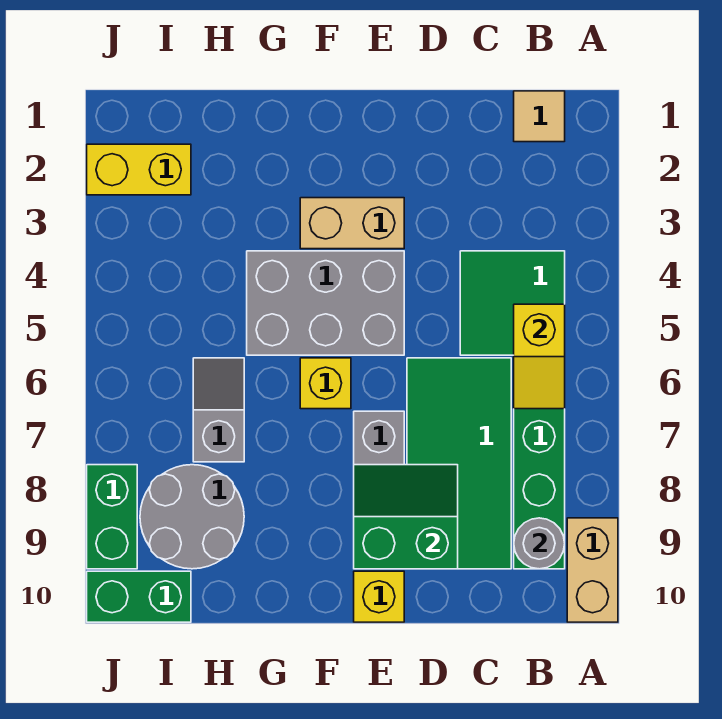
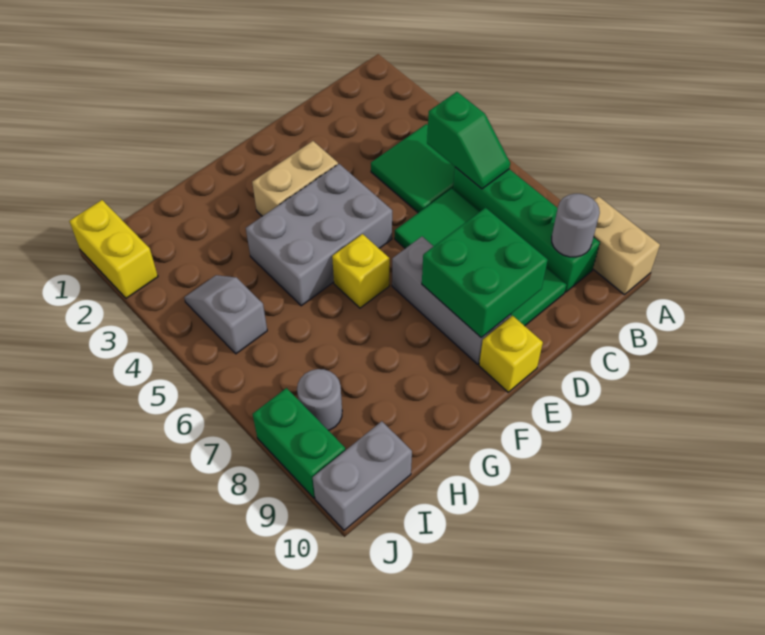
tan tile B1 level 1 -> none
yellow slope B5:B6 level 2 top 5 -> green slope B5:B6 level 2 top 5
green slope D8:E9 level 2 top 9 -> green brick D8:E9 level 2
grey slope H6:H7 level 1 top 7 -> grey slope I4:I5 level 1 top 5
grey round brick H8:I9 level 1 -> grey round brick I8 level 1
yellow brick I2:J2 level 1 -> yellow brick J1:J2 level 1
green brick I10:J10 level 1 -> grey brick I10:J10 level 1

